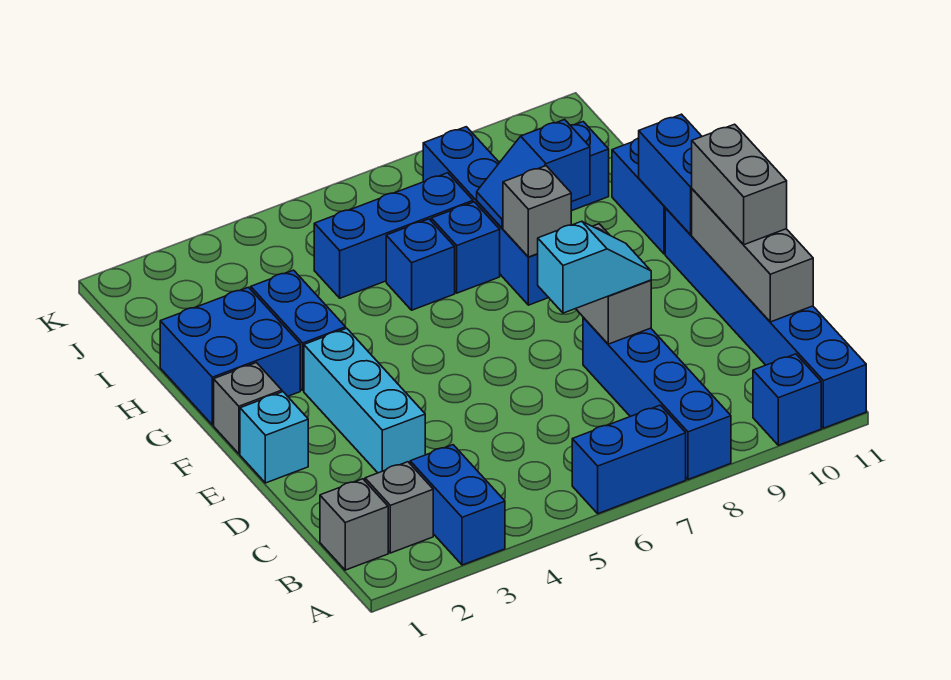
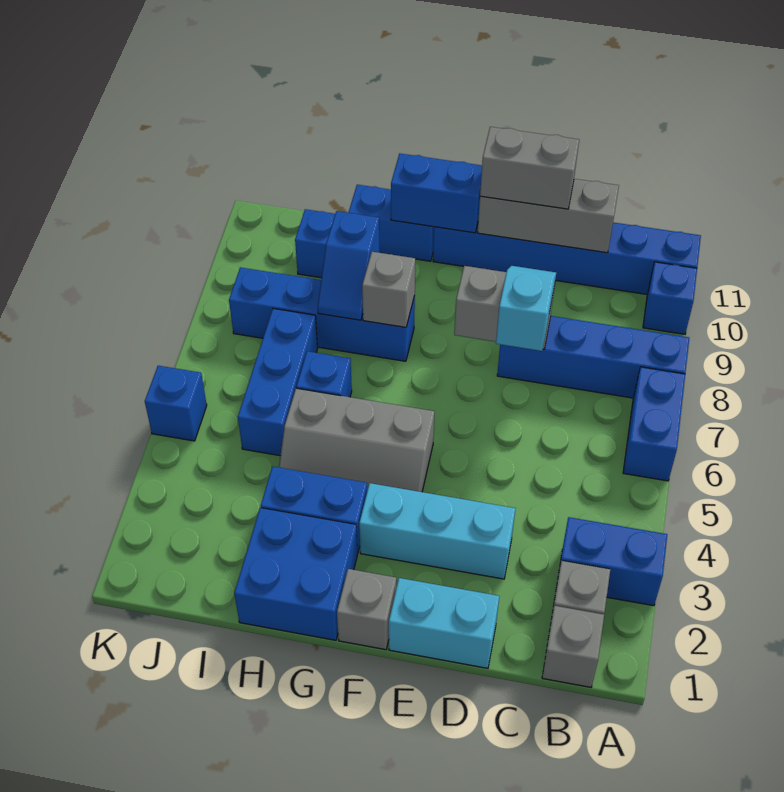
cyan brick E1 level 1 -> cyan brick D1:E1 level 1
none -> grey slope F4:H5 level 1 top 5
blue brick H7 level 1 -> blue brick K5 level 1

